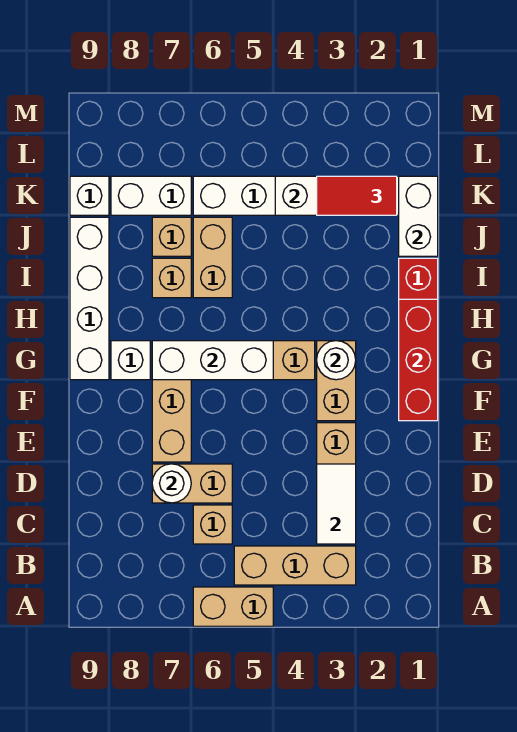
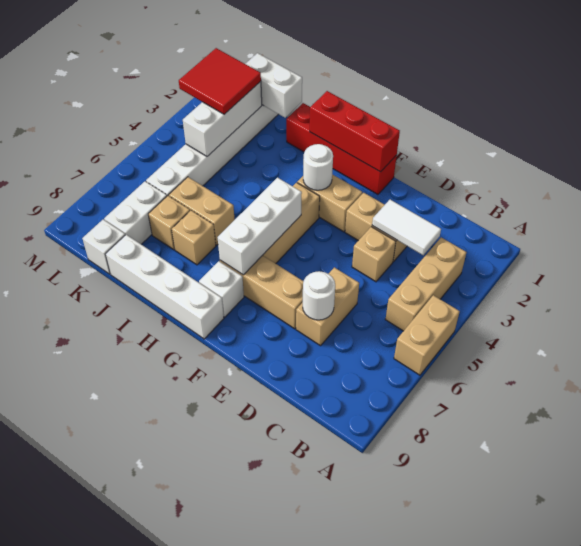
tan brick C6 level 1 -> tan brick D4 level 1
red tile K2:K3 level 3 -> red tile K2:L3 level 3

